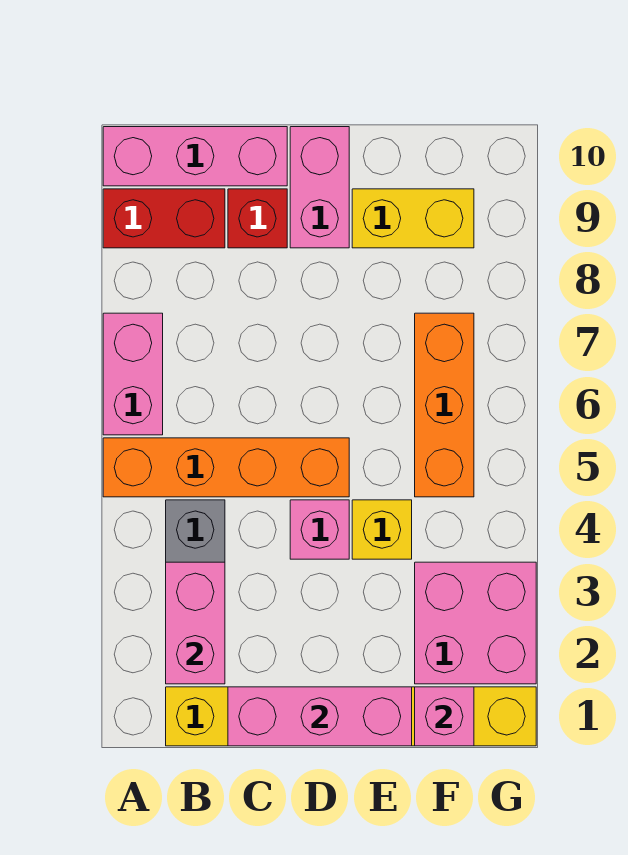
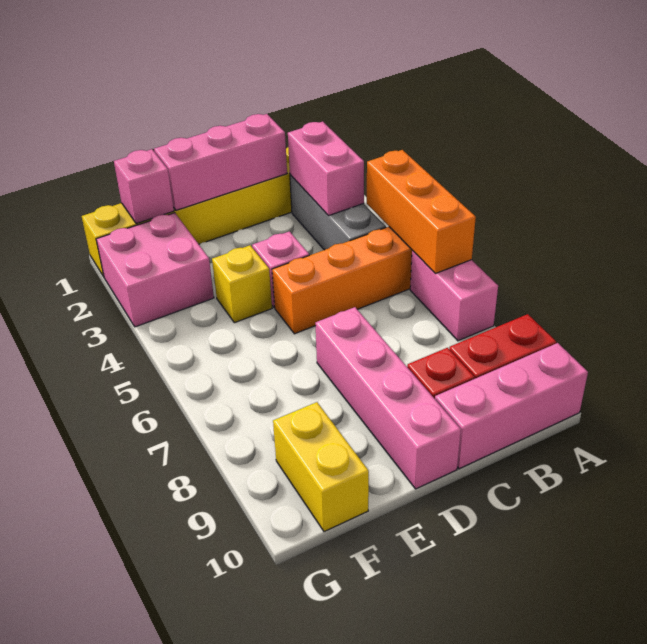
pink brick D9:D10 level 1 -> pink brick D7:D10 level 1
yellow brick E9:F9 level 1 -> yellow brick F9:F10 level 1
orange brick F5:F7 level 1 -> orange brick A4:A6 level 2

